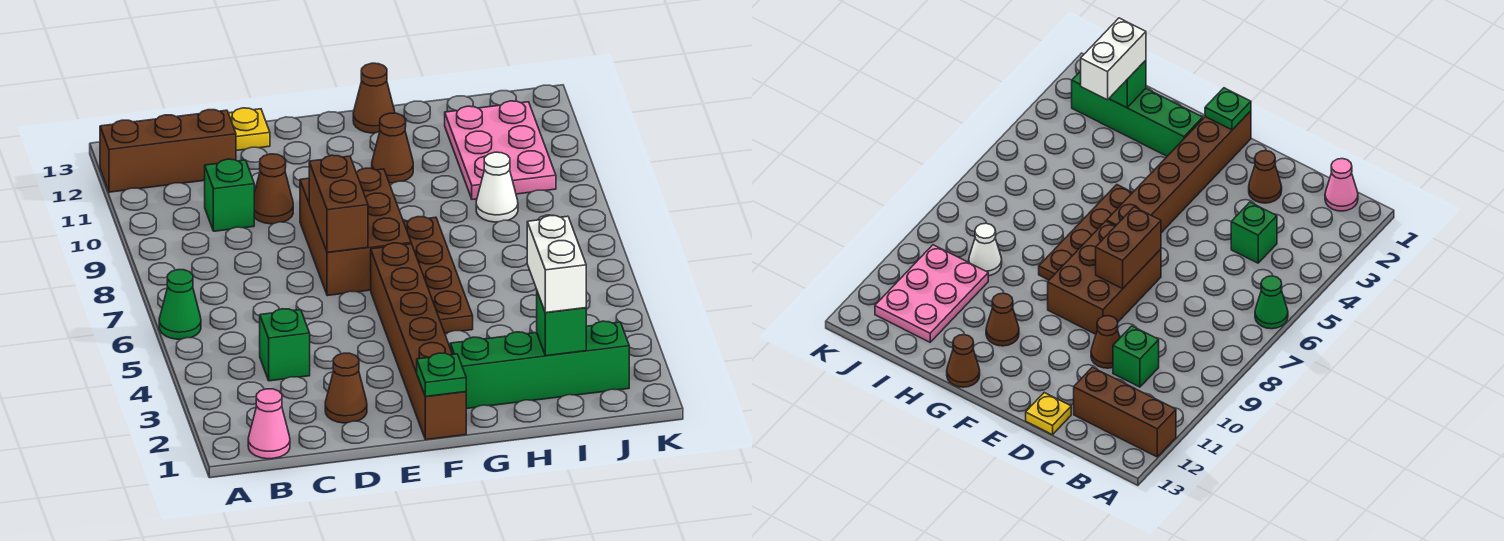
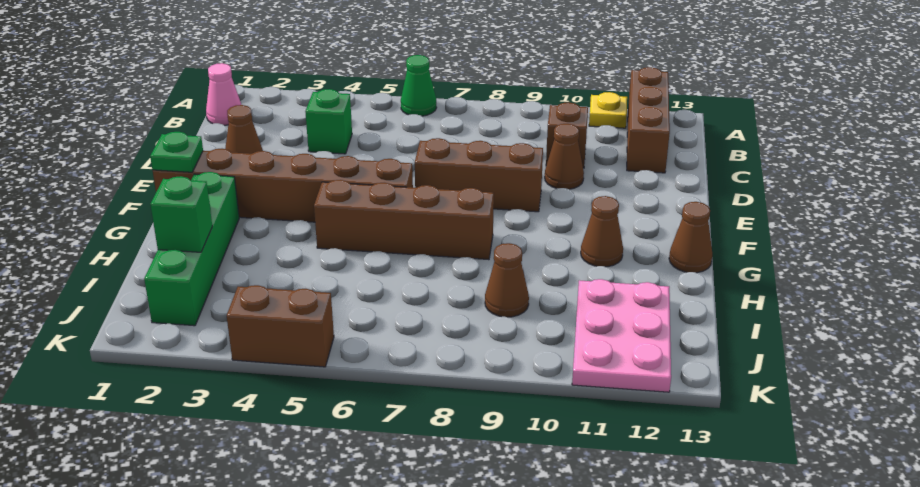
green brick C10 level 1 -> brown brick C10 level 1
yellow plate D13 level 1 -> yellow plate A11 level 1
brown brick E7:F9 level 1 -> brown brick E7:E9 level 1
brown brick E7:E8 level 2 -> brown brick K4:K5 level 1
brown plate G5:G8 level 1 -> brown brick G5:G8 level 1
white brick I2:I3 level 3 -> none
white cone I9 level 1 -> brown cone I9 level 1
pink plate I10:J12 level 1 -> pink plate I11:K12 level 1

